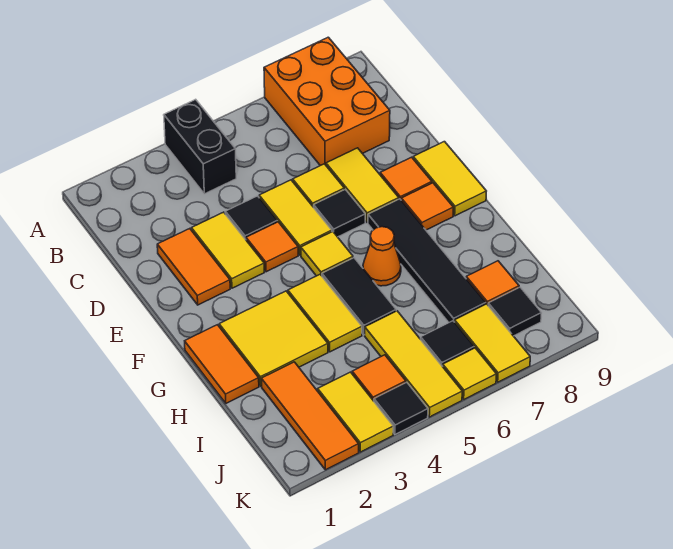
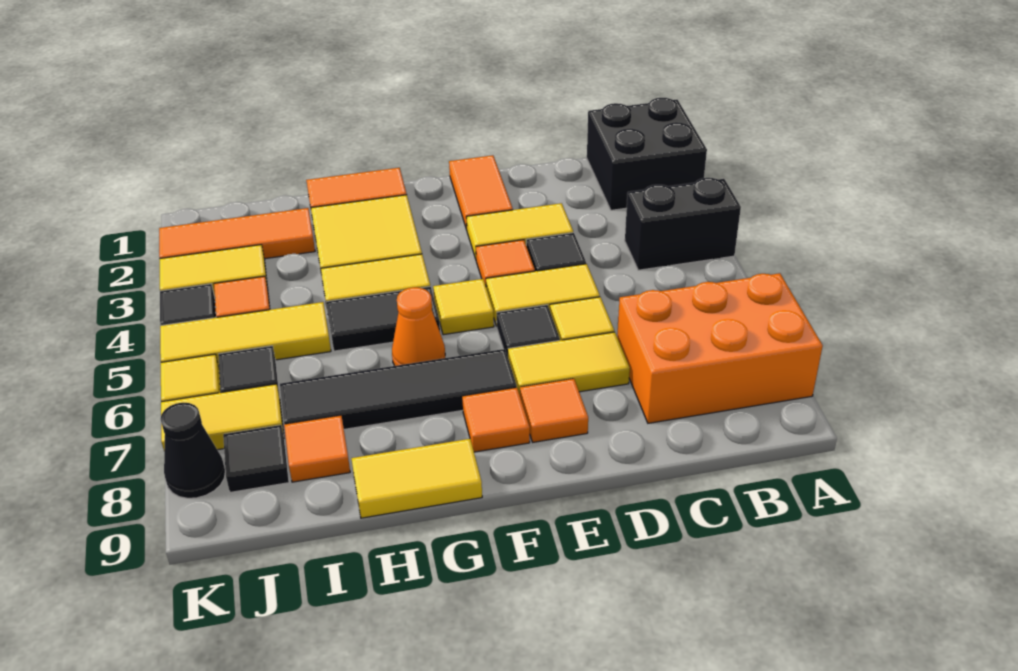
none -> black brick A1:B2 level 1
orange tile D2:E2 level 1 -> orange tile E1:E2 level 1
yellow tile E9:F9 level 1 -> yellow tile G9:H9 level 1
none -> black cone K8 level 1

